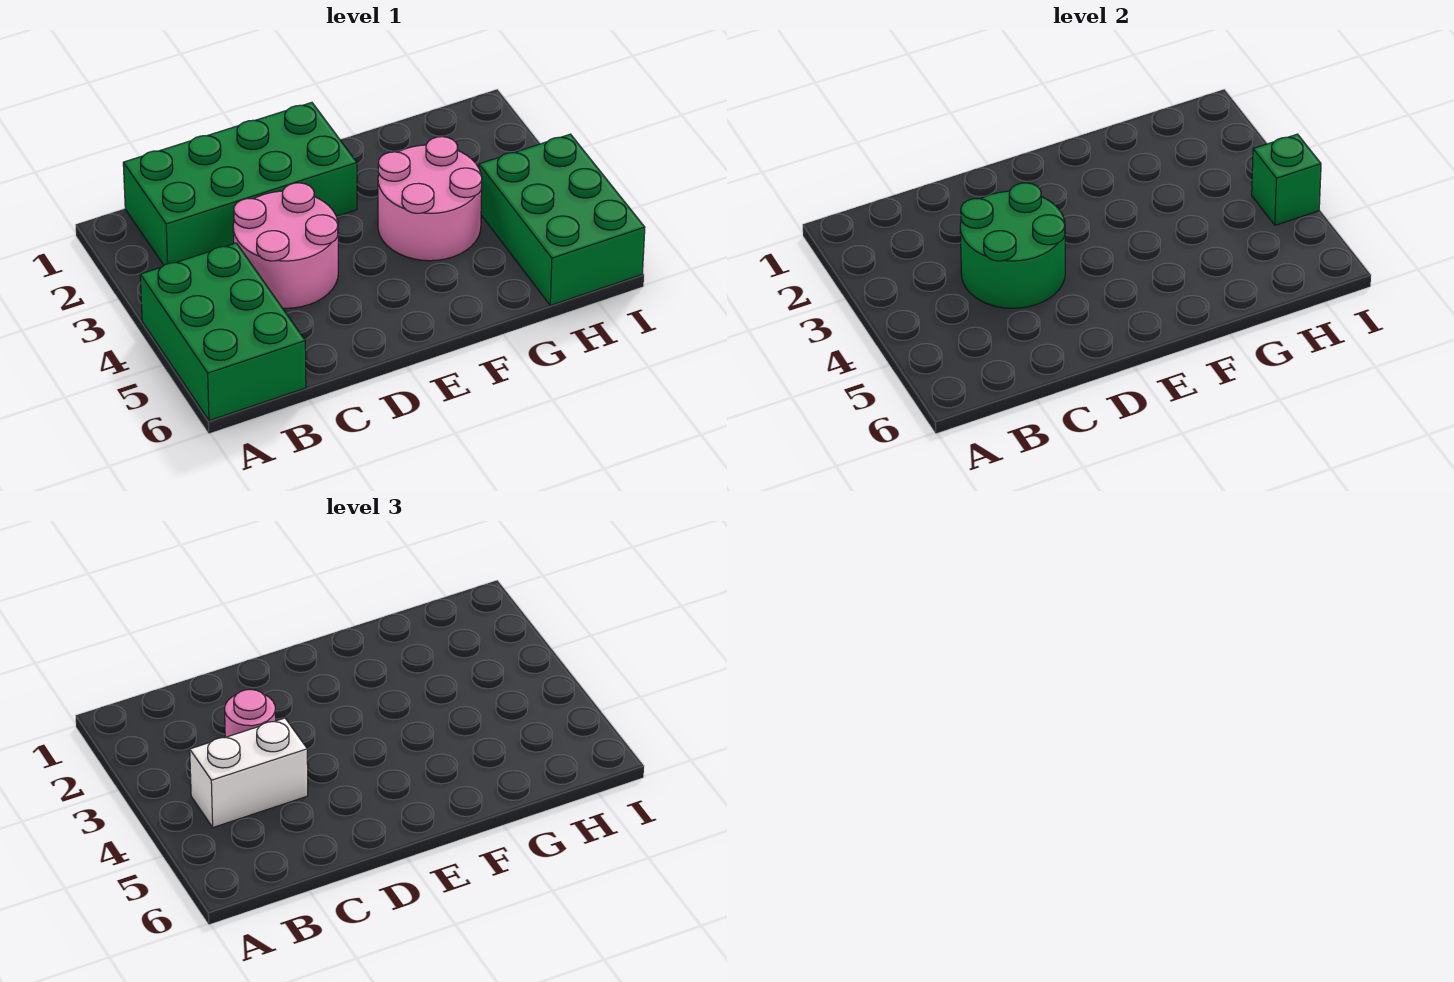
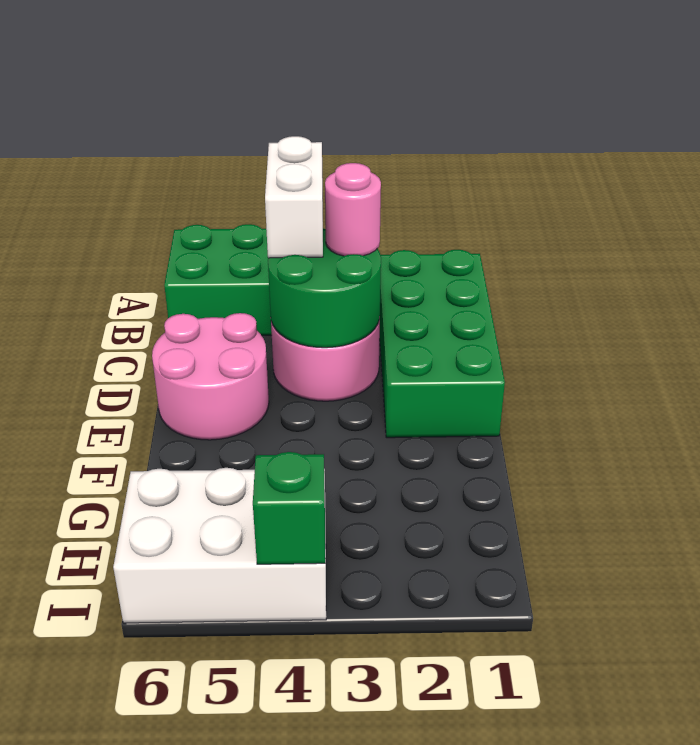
pink round brick F3:G4 level 1 -> pink round brick D5:E6 level 1
green brick H4:I6 level 1 -> white brick H4:I6 level 1

